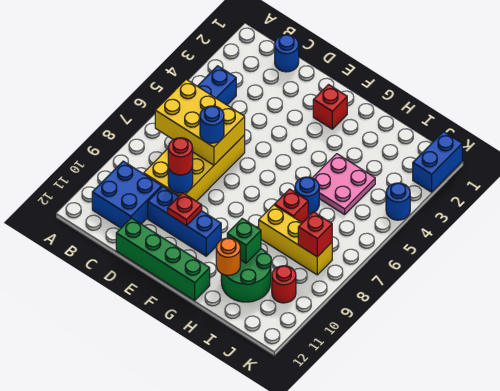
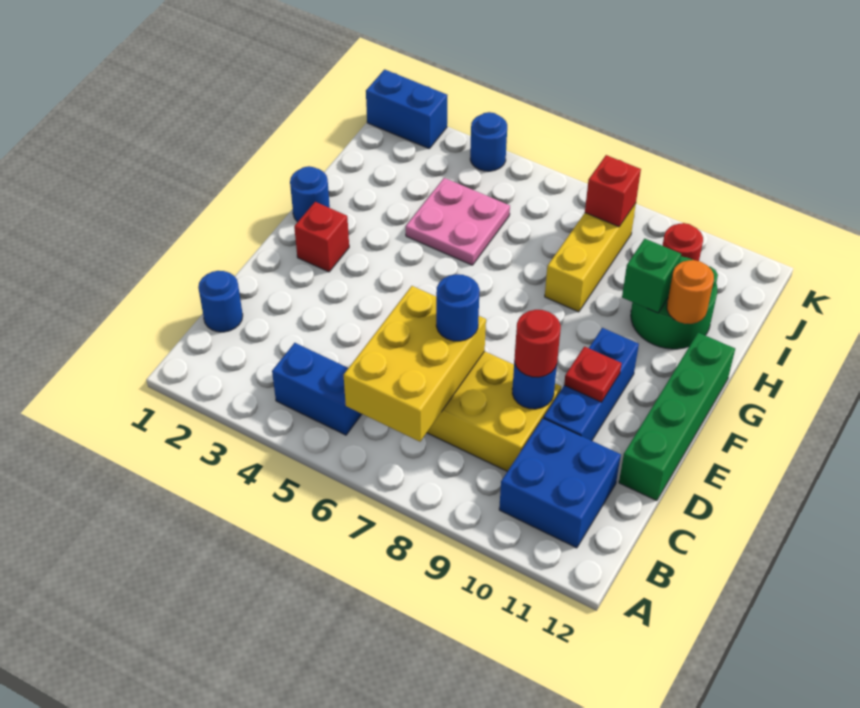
blue round brick H6 level 1 -> blue round brick G1 level 1
red brick H7 level 1 -> none

